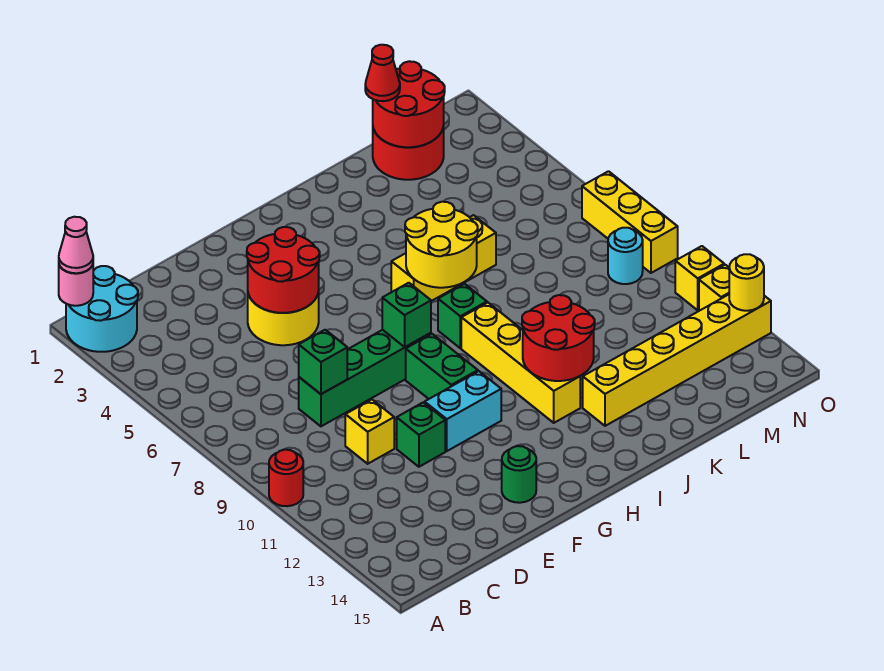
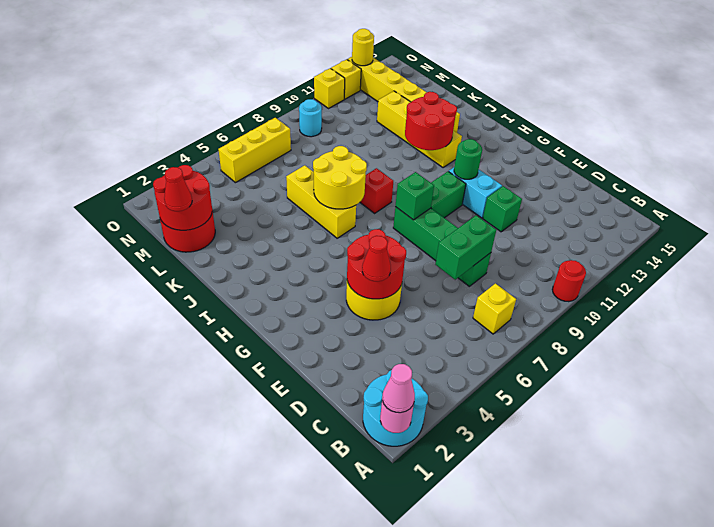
green brick D8 level 2 -> green brick D7:D8 level 2
yellow brick D10 level 1 -> yellow brick B7 level 1
none -> red cone E4 level 3
green round brick F14 level 1 -> green round brick G11 level 2
green brick I8 level 1 -> red brick I8 level 1
yellow brick I9:I12 level 1 -> yellow brick I12:L12 level 1
yellow brick O7:O9 level 1 -> yellow brick N5:N7 level 1

